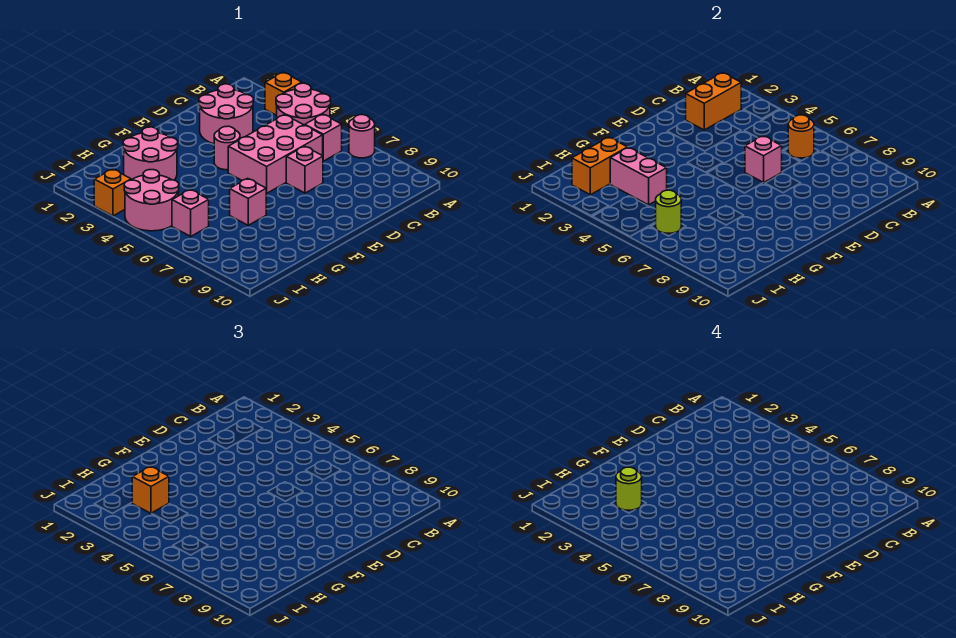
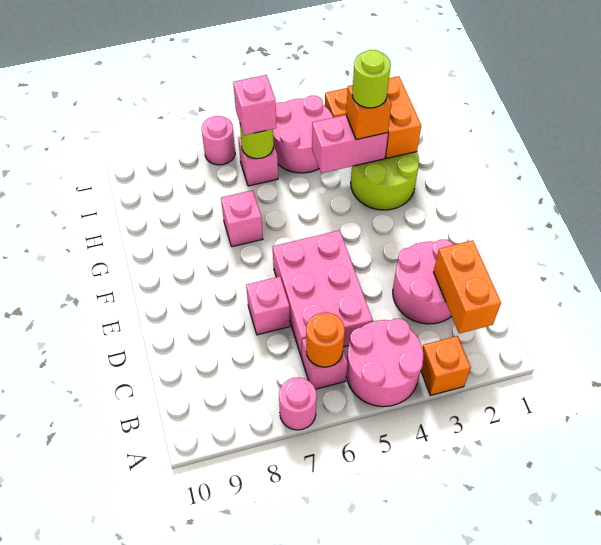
pink brick D6 level 2 -> pink brick I6 level 3
pink round brick E4 level 1 -> pink round brick J7 level 1
pink round brick G2:H3 level 1 -> lime round brick G2:H3 level 1

